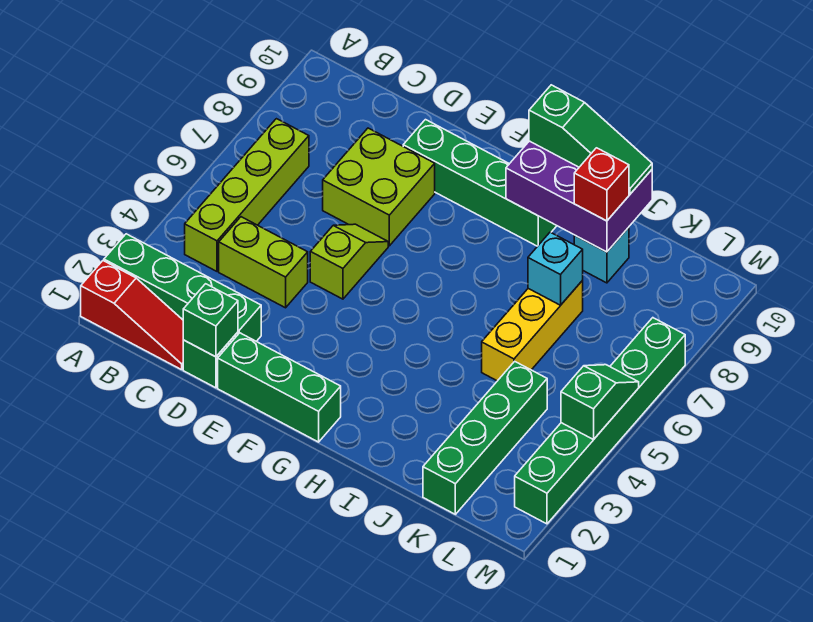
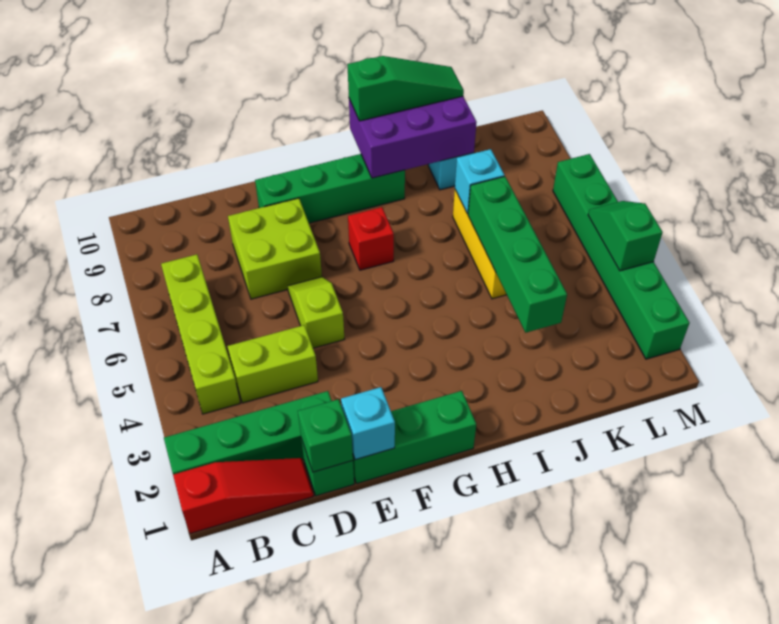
none -> cyan brick E1 level 2
red brick J9 level 3 -> red brick G7 level 1
green brick K1:K4 level 1 -> green brick J3:J6 level 2

